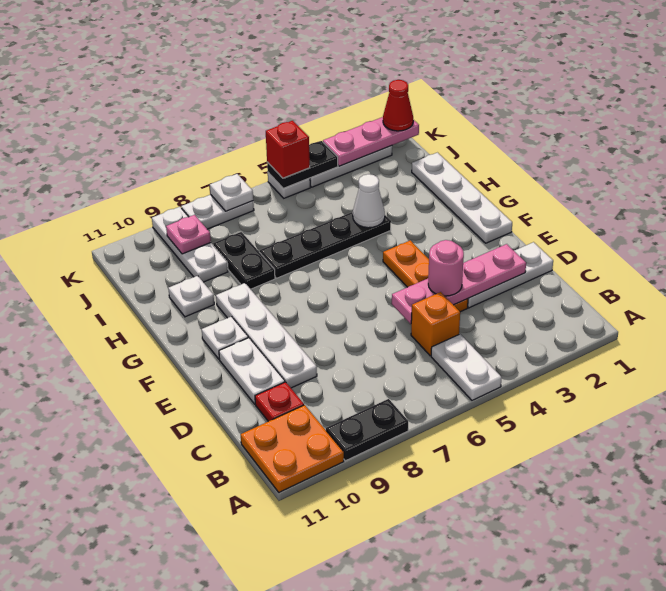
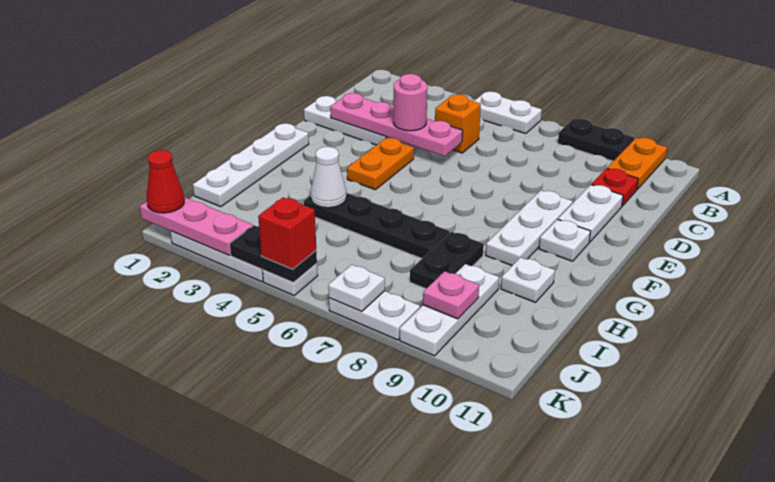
white plate A5:B5 level 1 -> white plate A5:A6 level 1
orange plate A10:B11 level 1 -> orange plate A10:B10 level 1
orange plate D4:F4 level 1 -> orange plate E4:F4 level 1
white plate D9:G9 level 1 -> white plate E9:G9 level 1

